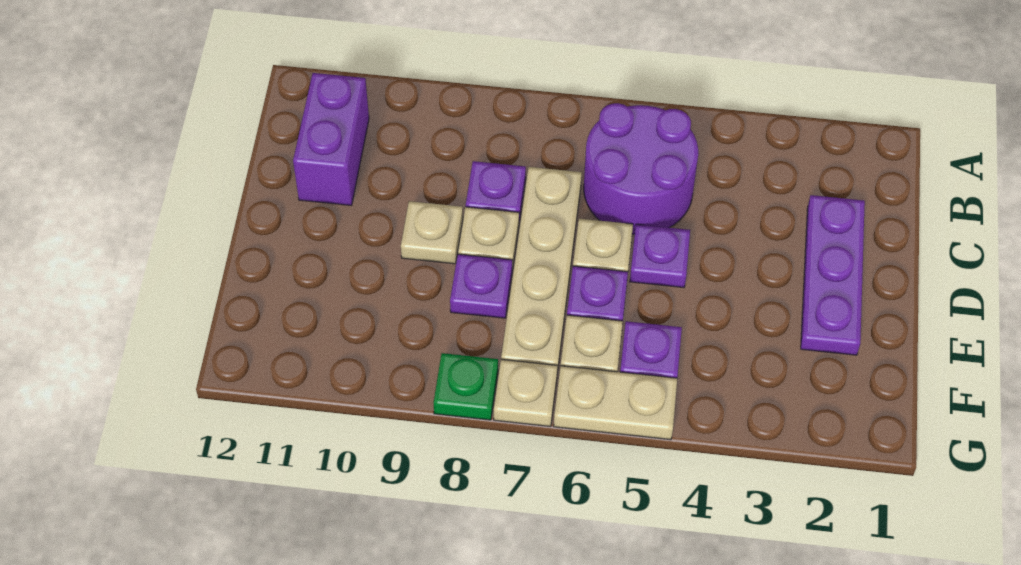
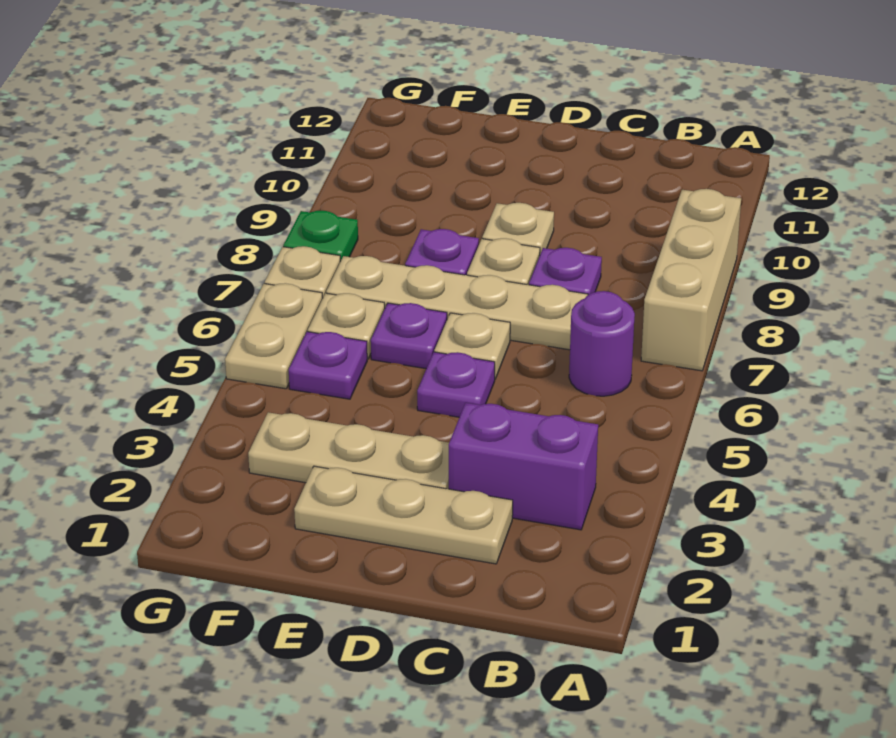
none -> tan brick A7:A9 level 1
purple round brick B5:C6 level 1 -> purple round brick B6 level 1
purple brick B11:C11 level 1 -> purple brick B3:C3 level 1
purple plate C2:E2 level 1 -> tan plate C2:E2 level 1
none -> tan plate D3:F3 level 1

